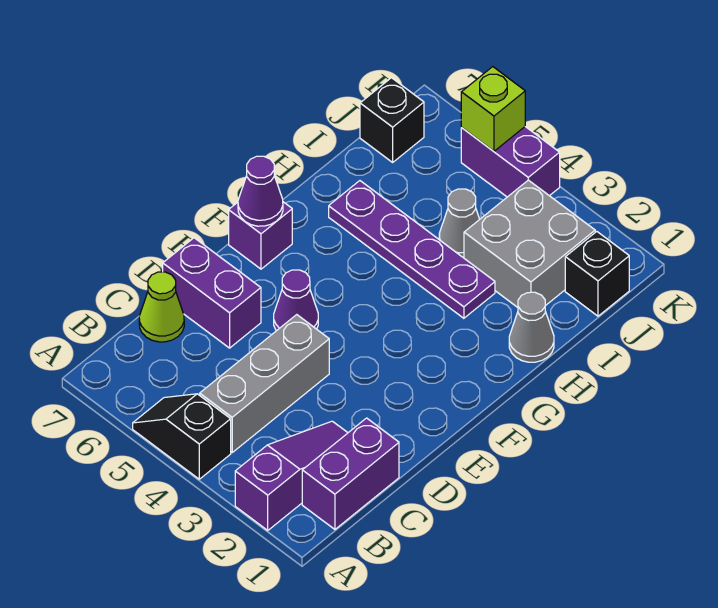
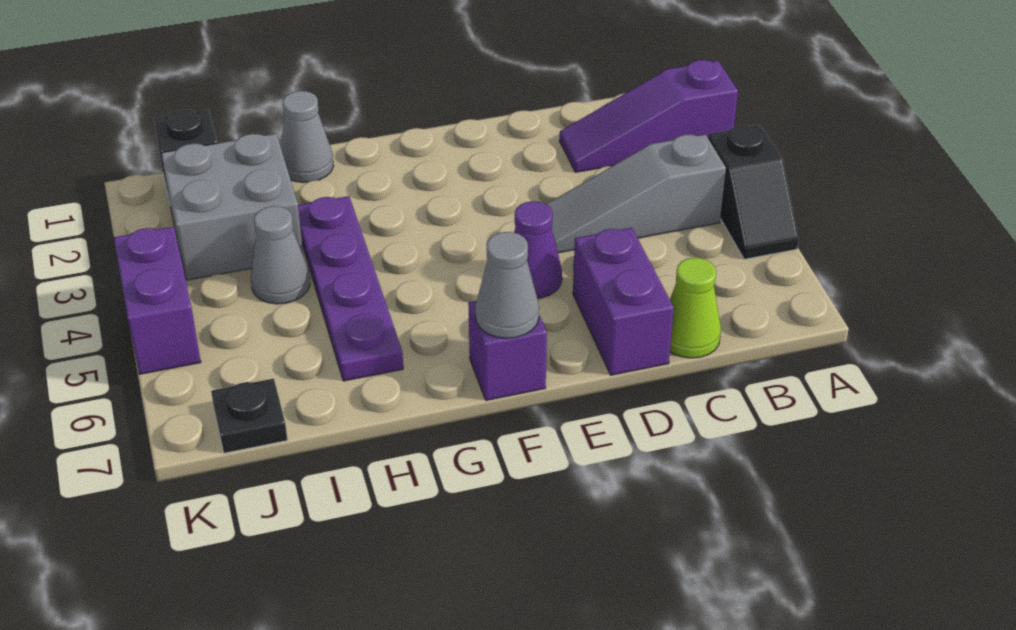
purple brick B1:C1 level 1 -> none
grey brick B4:D4 level 1 -> grey slope B4:D4 level 1 top B
purple cone F7 level 2 -> grey cone F7 level 2
black brick J7 level 1 -> black plate J7 level 1
lime brick K5 level 2 -> none

